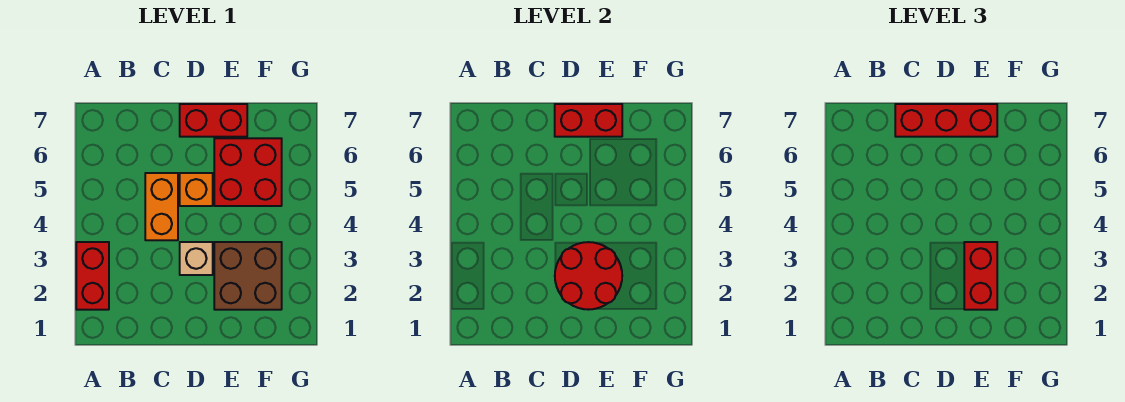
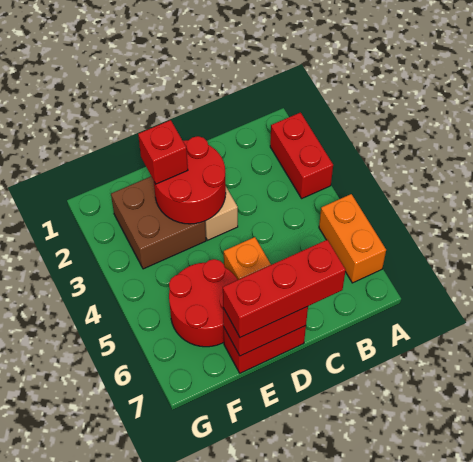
orange brick C4:C5 level 1 -> orange brick A5:A6 level 1
red brick E2:E3 level 3 -> red brick E2 level 3
red brick E5:F6 level 1 -> red round brick E5:F6 level 1

